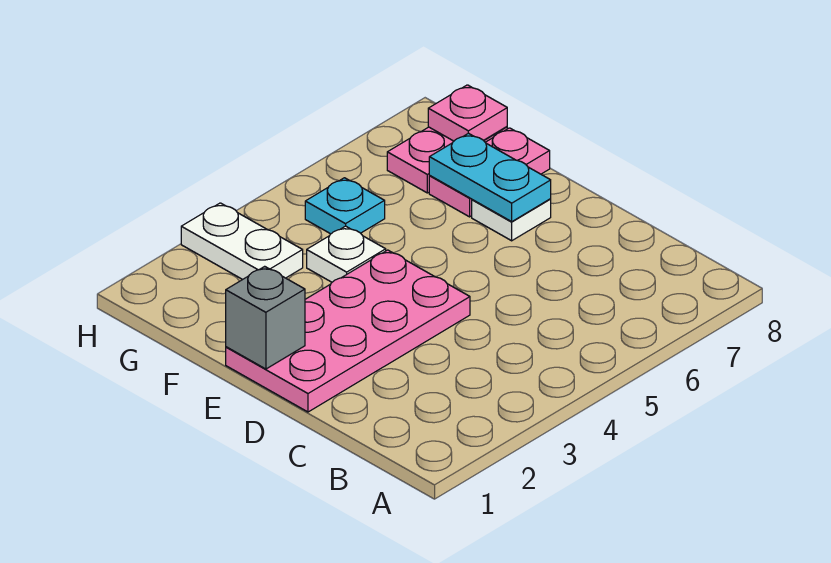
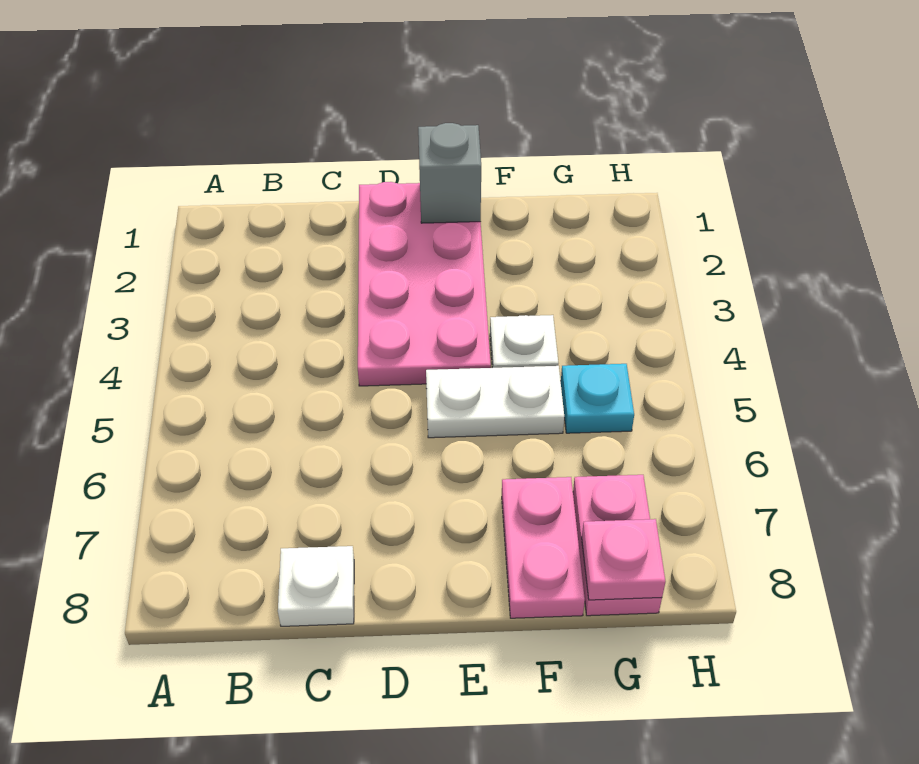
white plate E7 level 1 -> white plate C8 level 1
cyan plate E7:F7 level 2 -> none
white plate G3:H3 level 1 -> white plate E5:F5 level 1

